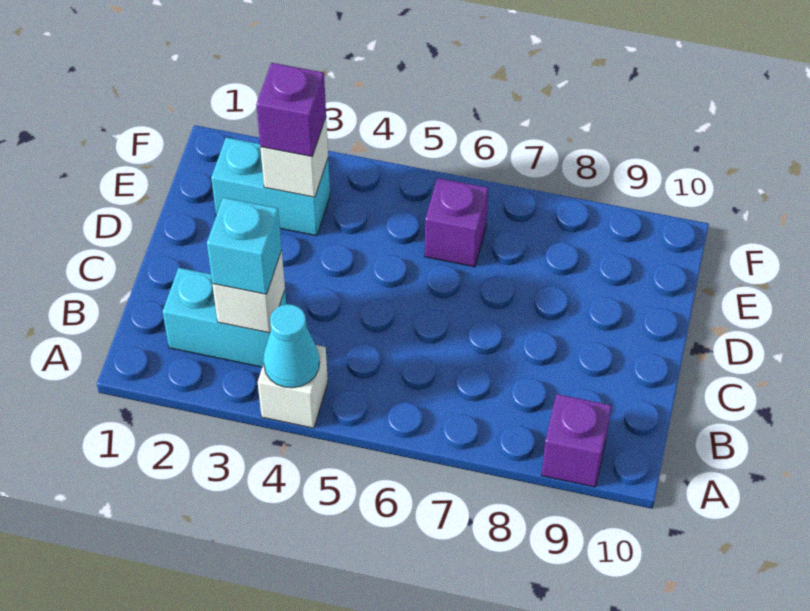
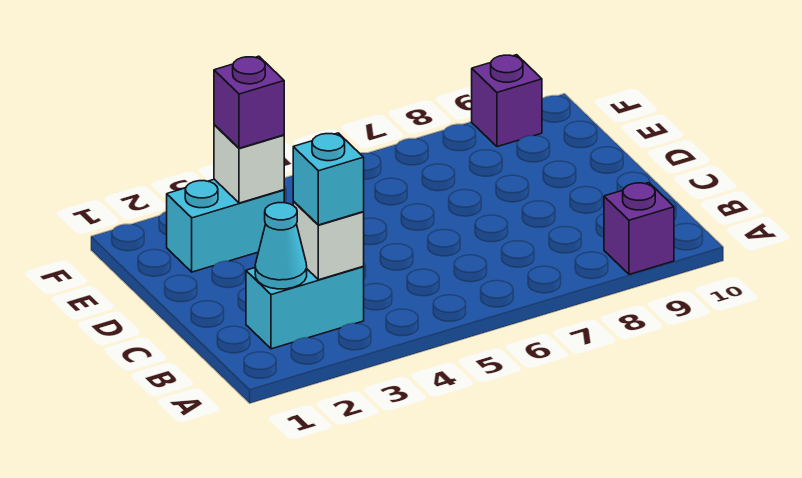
white brick A4 level 1 -> none
cyan cone A4 level 2 -> cyan cone B2 level 2
purple brick E6 level 1 -> purple brick F9 level 1

